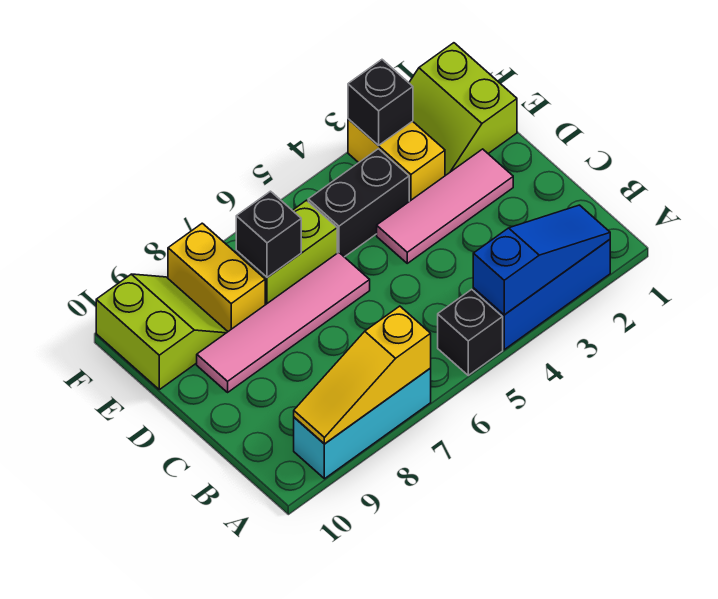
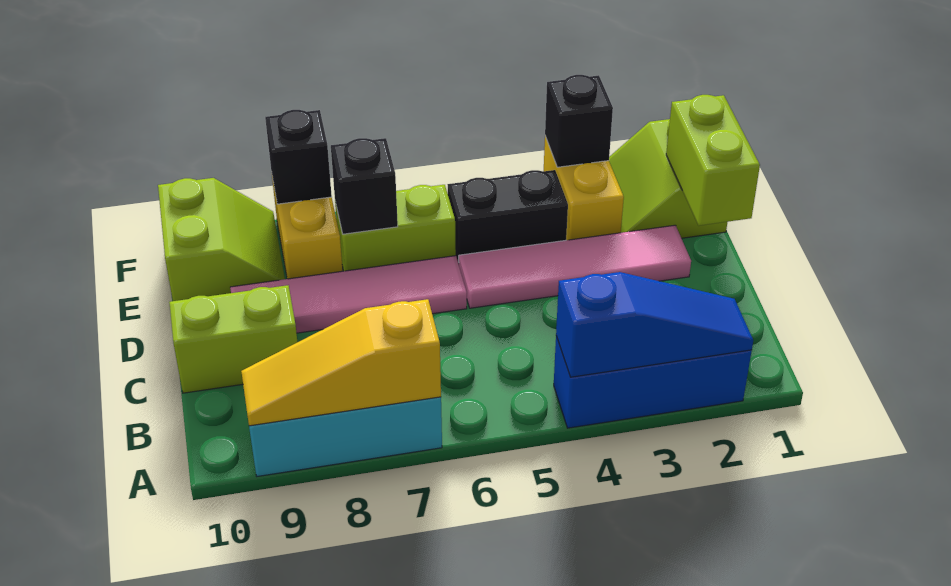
black brick A5 level 1 -> black brick F8 level 2
none -> lime brick C9:C10 level 1
none -> lime brick D1:E1 level 2
pink tile D2:D4 level 1 -> pink tile D2:D5 level 1

